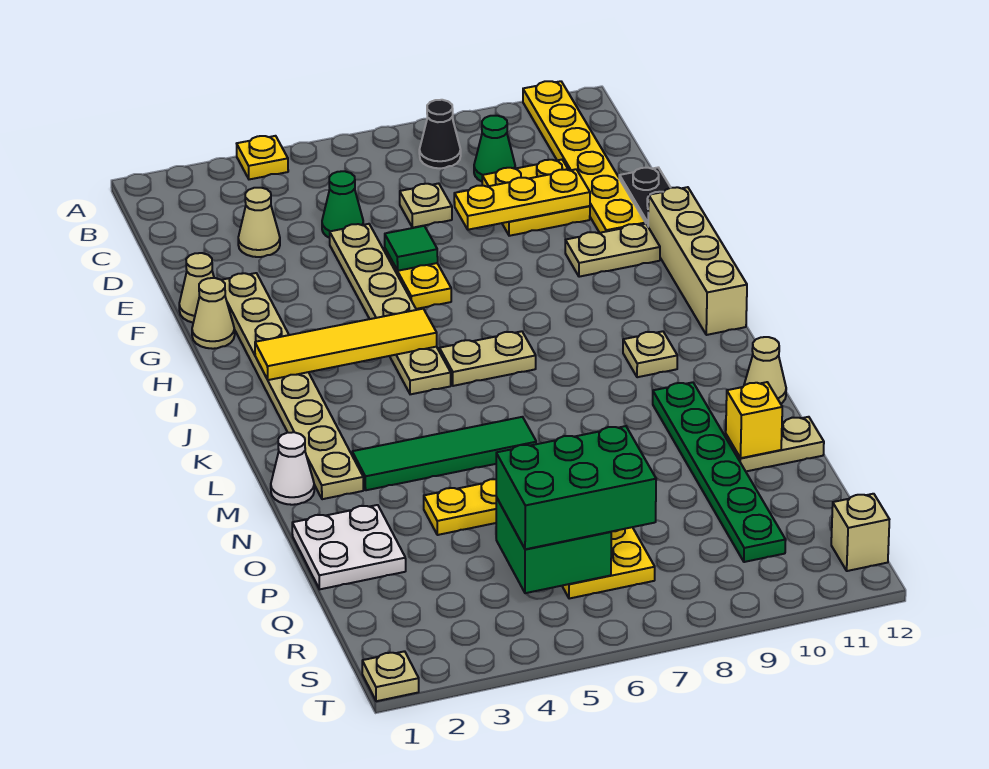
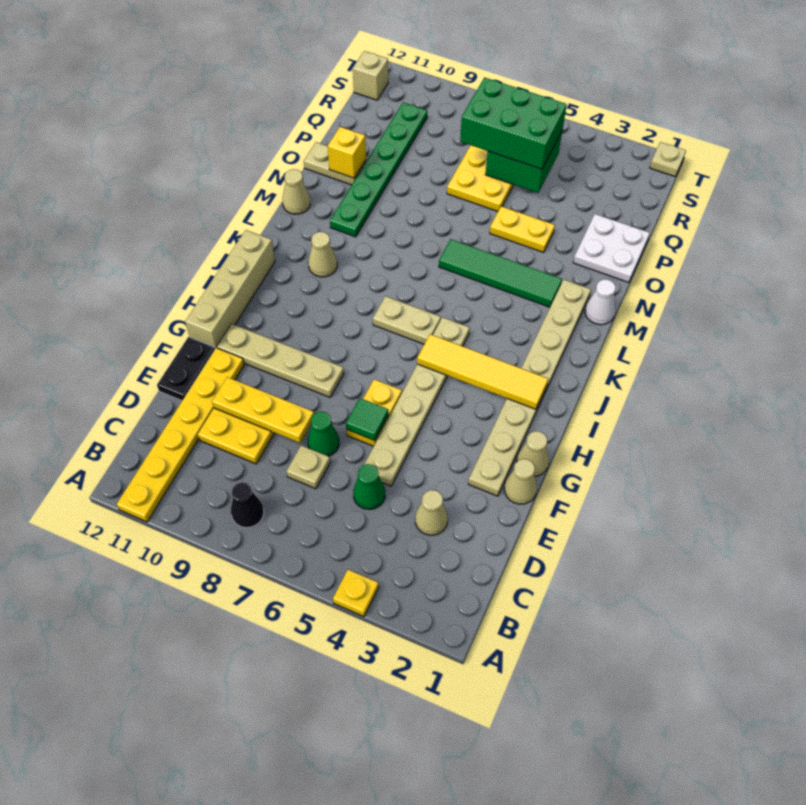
green cone C9 level 1 -> green cone E7 level 1
tan plate G10:G11 level 1 -> tan plate G8:G11 level 1
tan plate K10 level 1 -> tan cone K10 level 1

